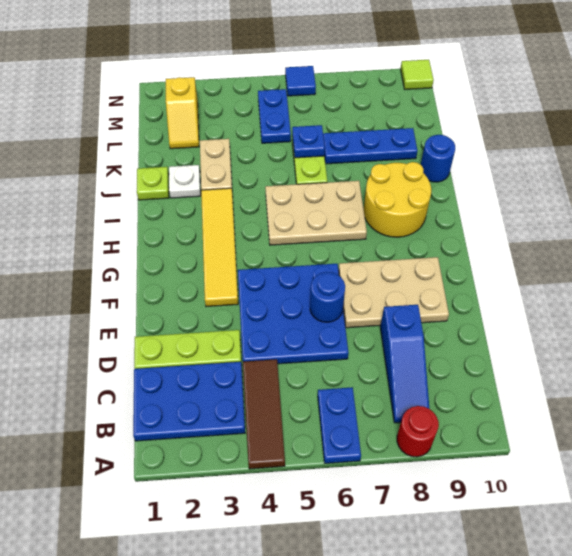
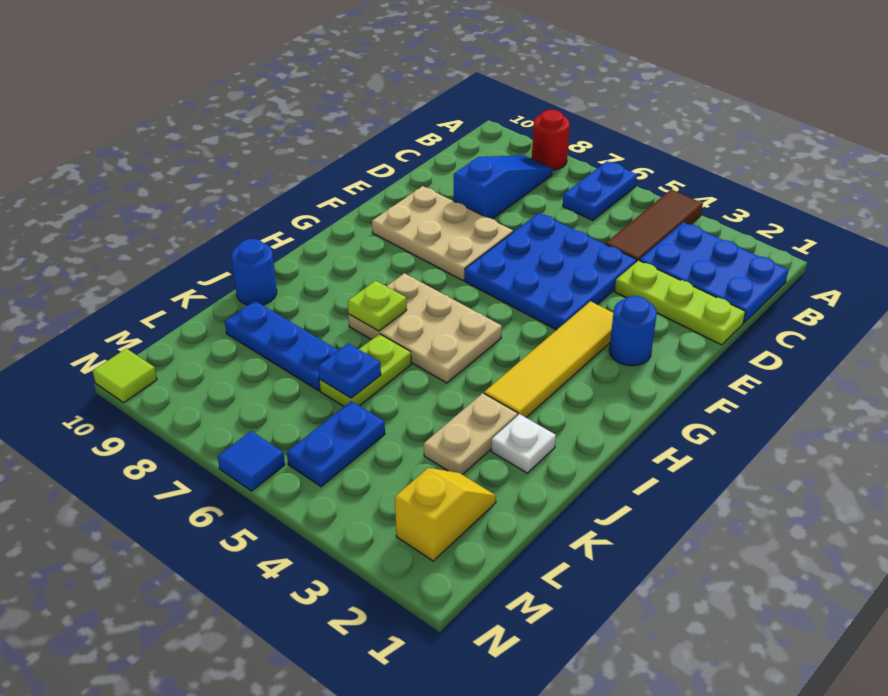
blue round brick E6 level 2 -> blue round brick F2 level 1
yellow round brick H8:I9 level 1 -> none
lime plate J1 level 1 -> lime plate I7 level 2

